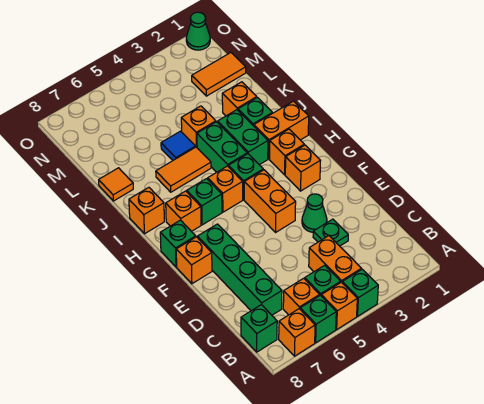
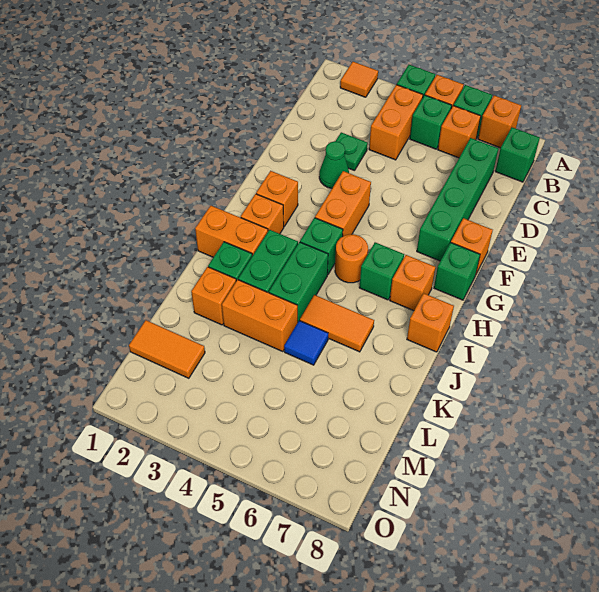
orange brick H5 level 1 -> orange round brick H5 level 1
orange brick K4 level 1 -> orange brick K3:K4 level 1
orange tile K8 level 1 -> orange tile A2 level 1
green cone O1 level 1 -> none

